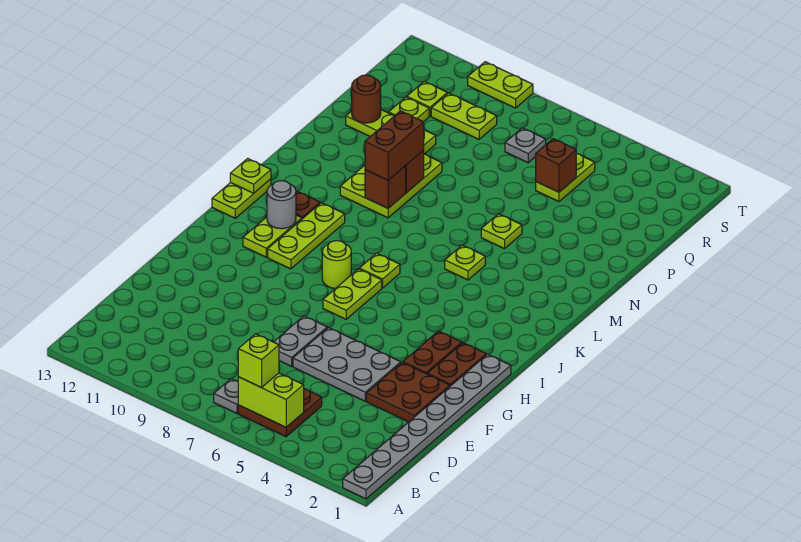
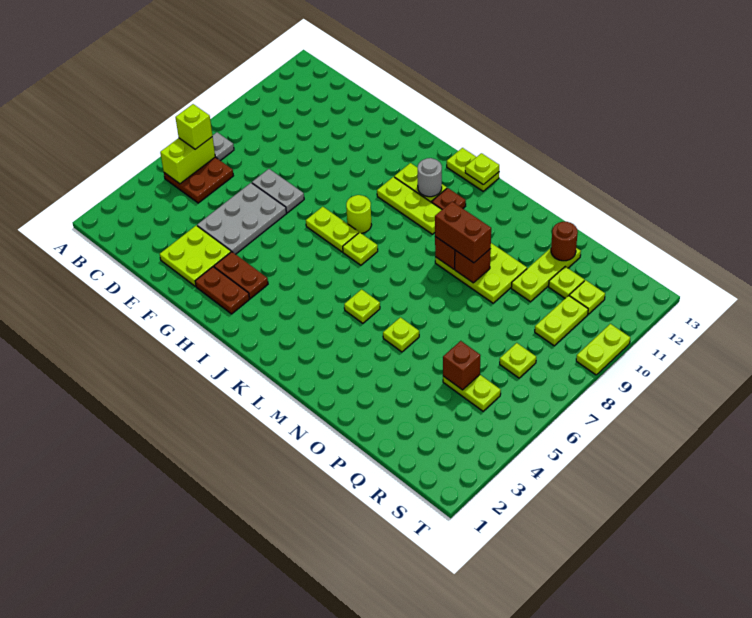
grey plate A1:H1 level 1 -> none
brown plate E2:F3 level 1 -> lime plate E2:F3 level 1
grey plate R7 level 1 -> lime plate R7 level 1

